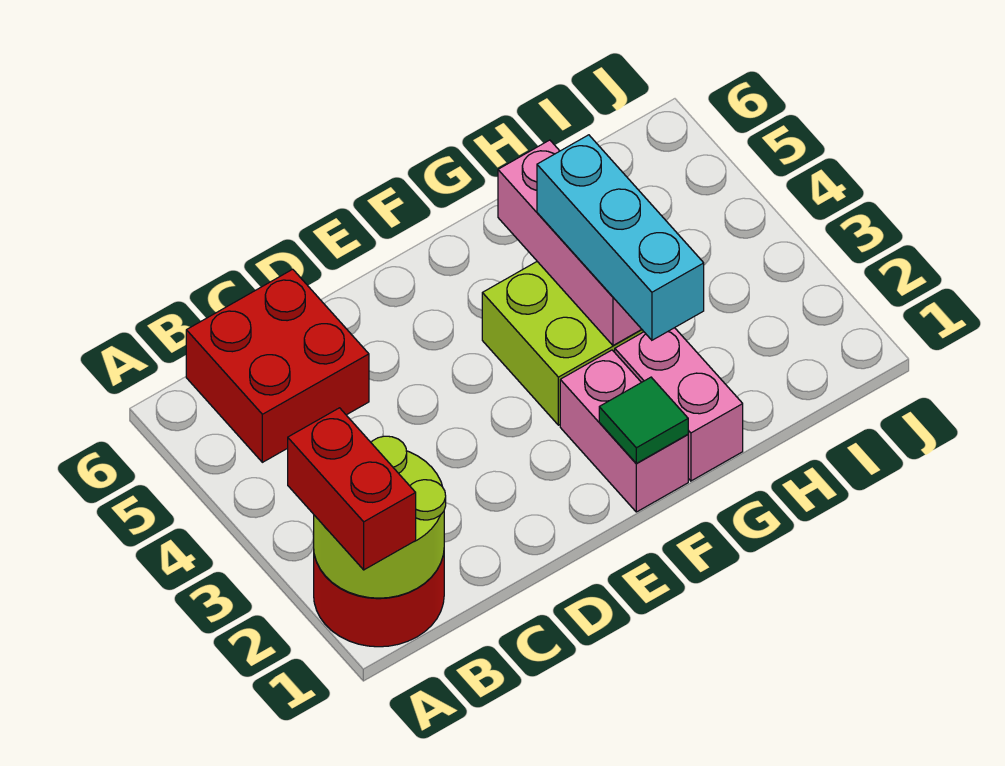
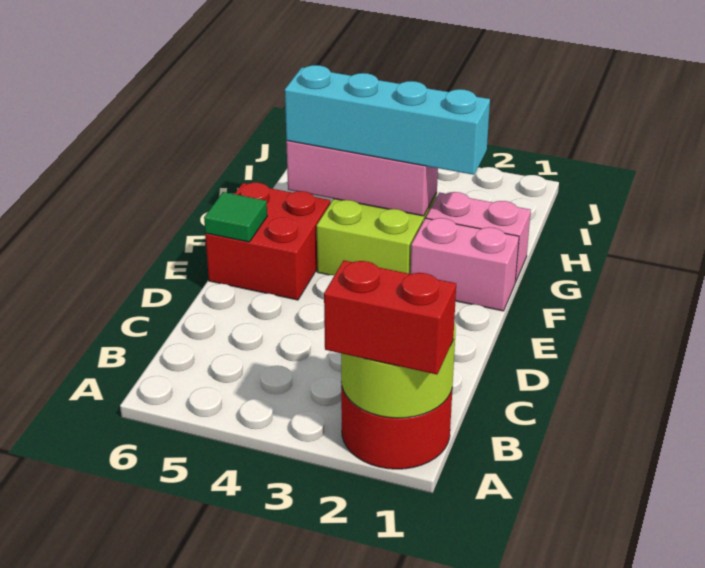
red brick B5:C6 level 1 -> red brick E5:F6 level 1
green tile F1 level 2 -> green tile E6 level 2
cyan brick G2:G4 level 3 -> cyan brick G2:G5 level 3

